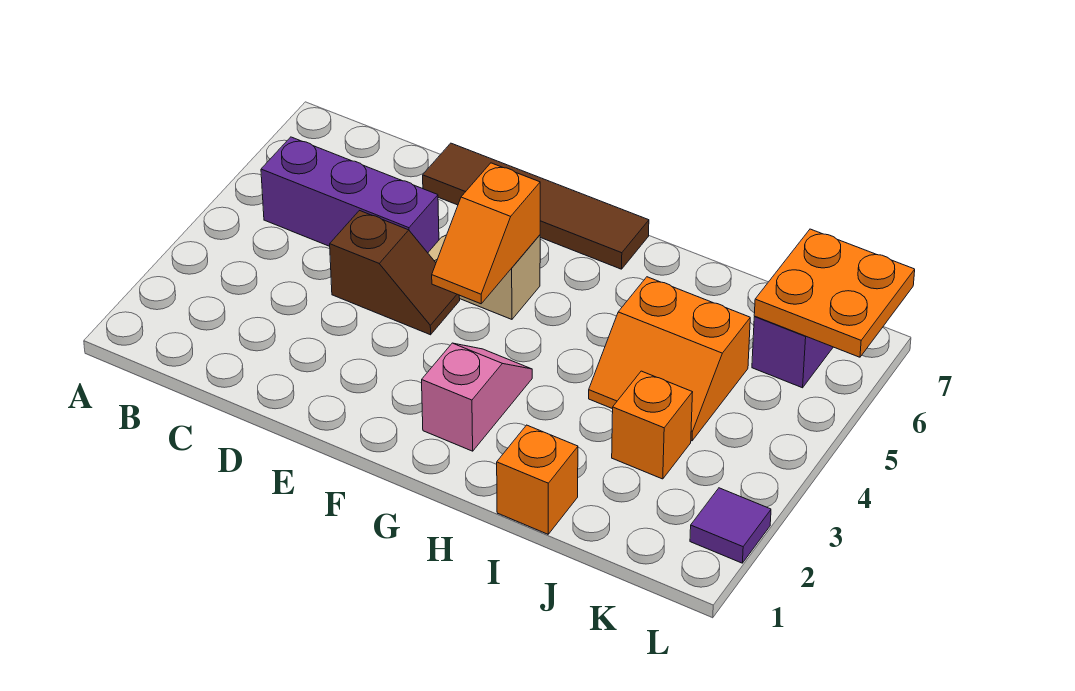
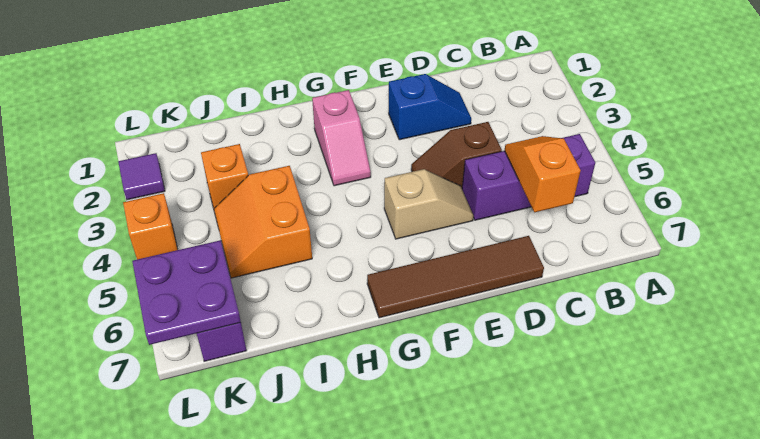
none -> blue slope D2:E2 level 1 top E
orange slope F4:F5 level 2 top 5 -> orange slope C5:C6 level 2 top 6
orange brick I1 level 1 -> orange brick L4 level 1
orange slope I4:J5 level 1 top 5 -> orange slope I4:J5 level 1 top I
orange plate K6:L7 level 2 -> purple plate K6:L7 level 2

